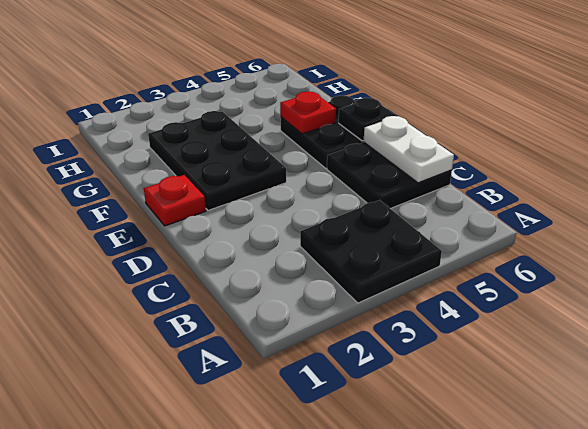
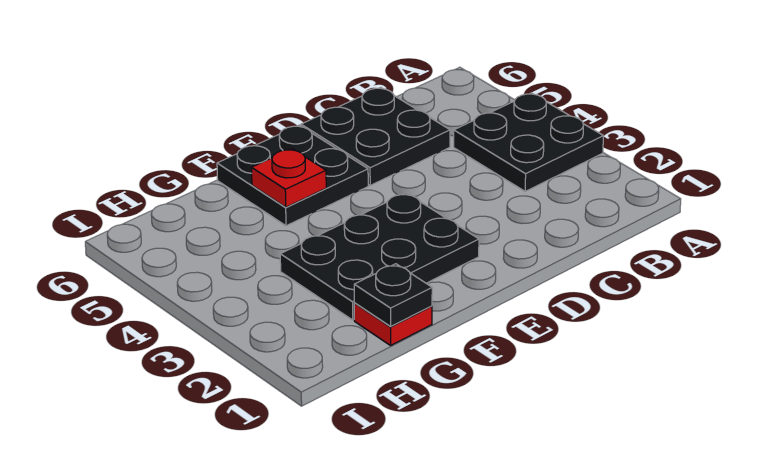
white plate C6:D6 level 2 -> none
red plate E1 level 1 -> red plate G1 level 1
black plate E6 level 2 -> black plate G1 level 2

